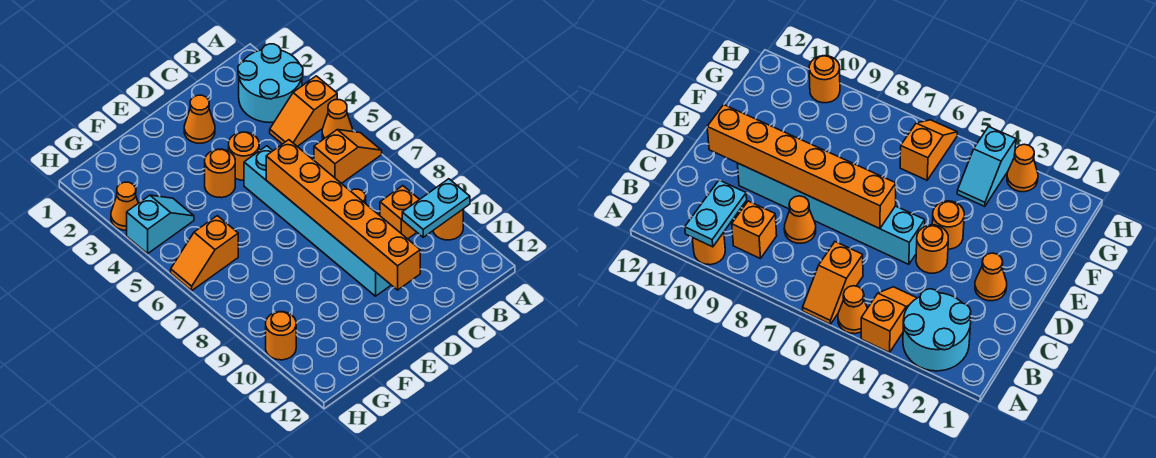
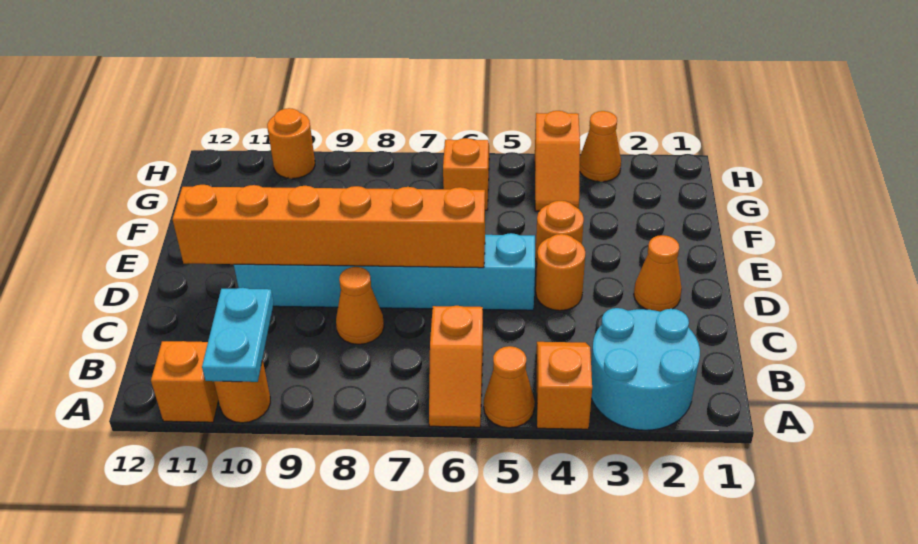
orange brick B9 level 1 -> orange brick A11 level 1
cyan slope G4:H4 level 1 top H -> orange slope G4:H4 level 1 top H

